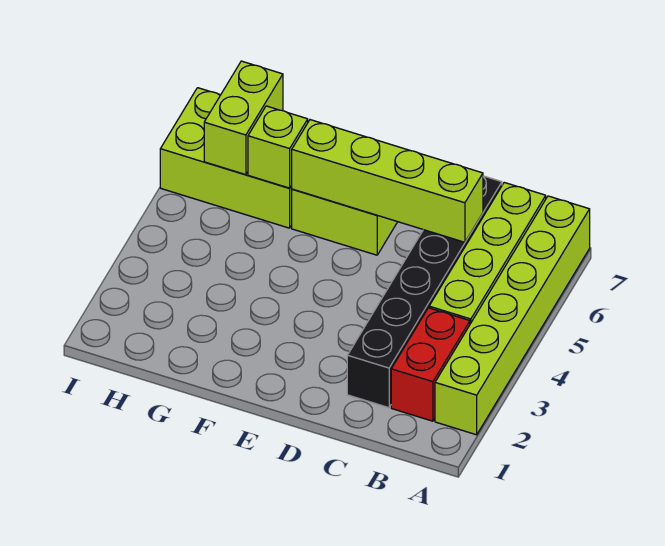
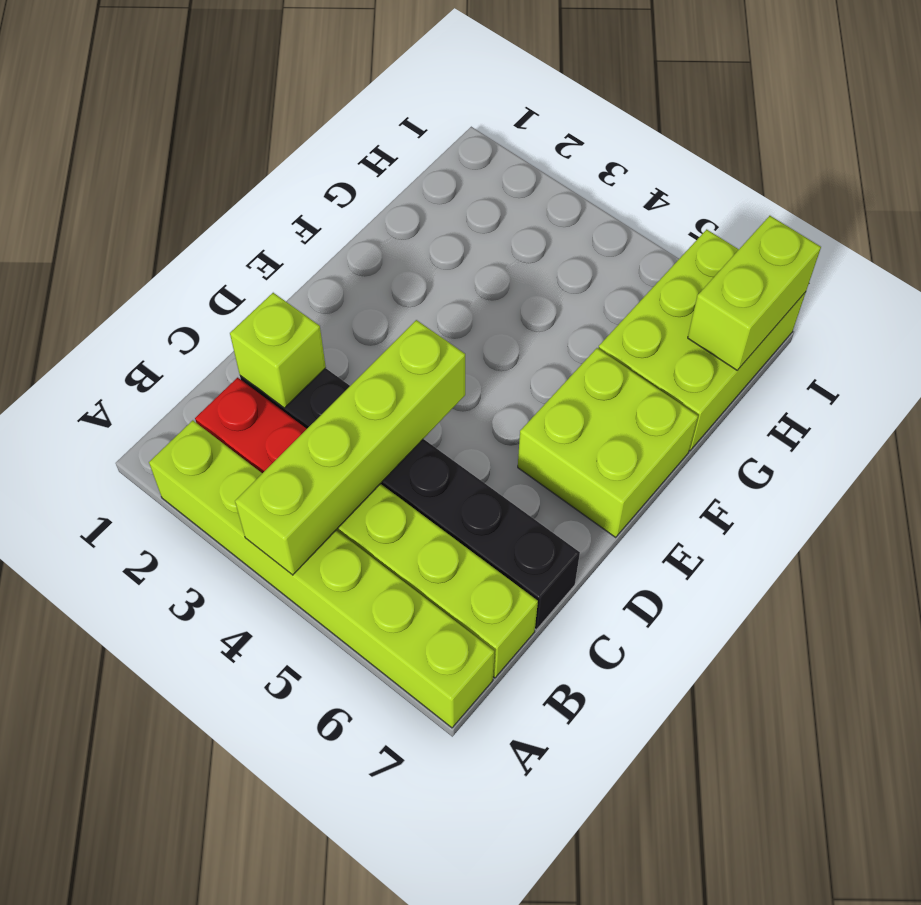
lime brick C6:F6 level 2 -> lime brick A4:D4 level 2
lime brick G6 level 2 -> lime brick C2 level 2
lime brick H6:H7 level 2 -> lime brick H7:I7 level 2

